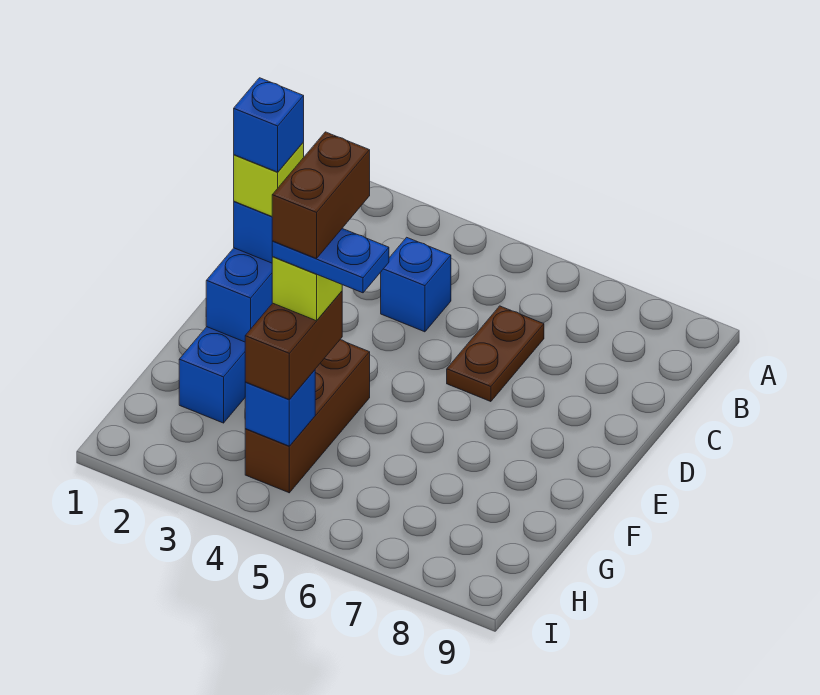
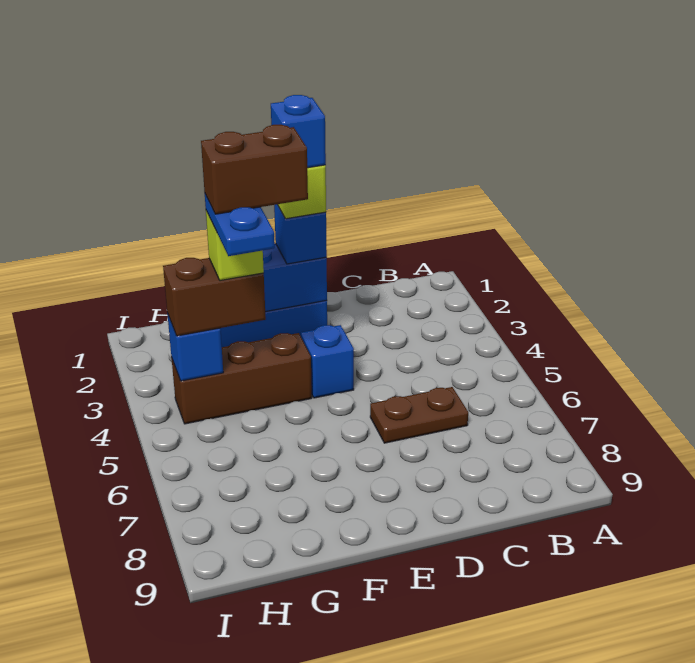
blue brick C4 level 1 -> blue brick E4 level 1

